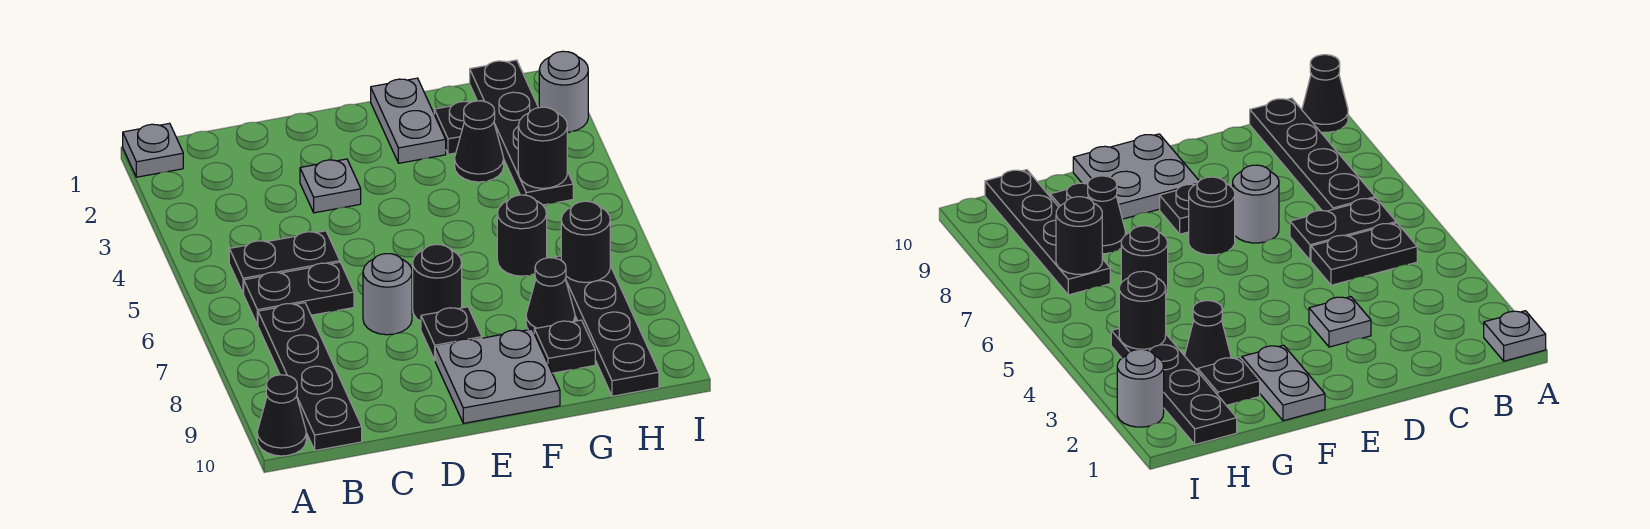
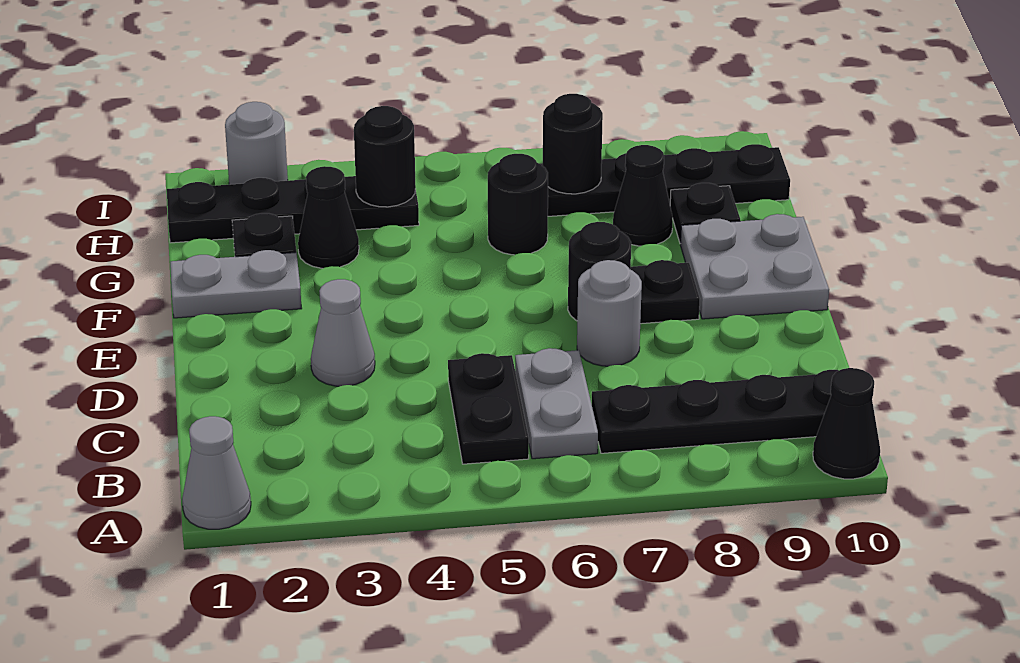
grey plate A1 level 1 -> grey cone A1 level 1
black plate B6:C6 level 1 -> grey plate B6:C6 level 1
grey plate D3 level 1 -> grey cone D3 level 1

